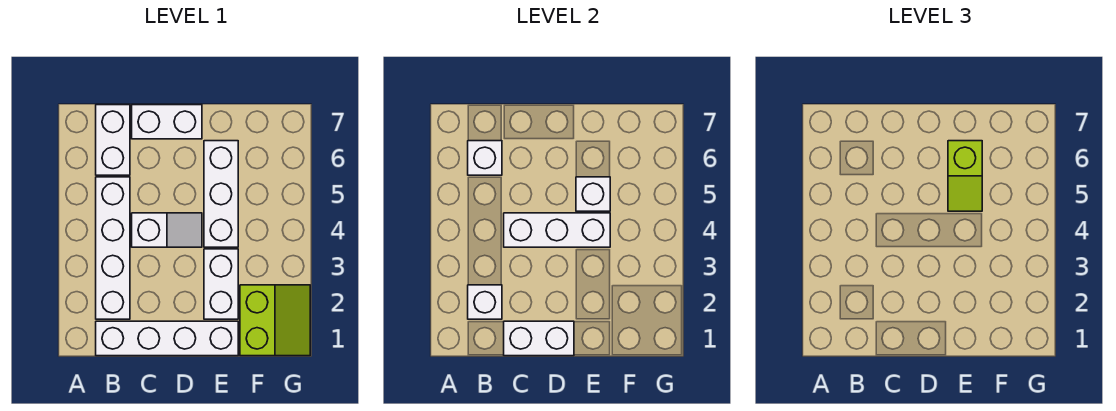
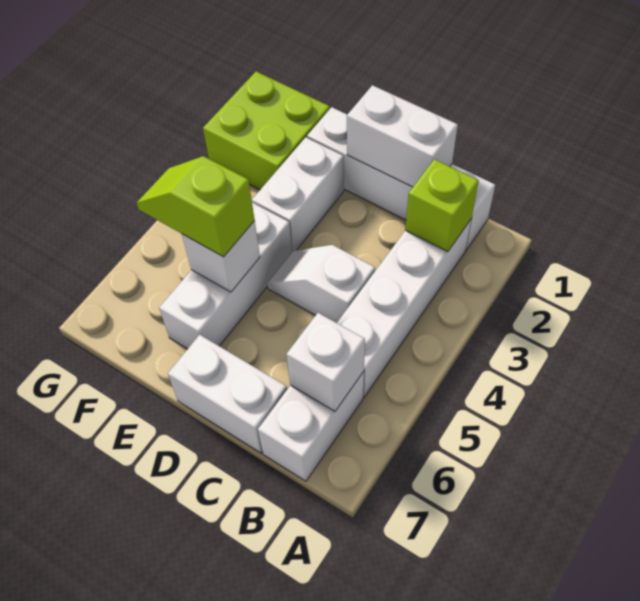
white brick B2 level 2 -> lime brick B2 level 2
white brick C4:E4 level 2 -> none
lime slope E5:E6 level 3 top 6 -> lime slope E5:F5 level 3 top E
lime slope F1:G2 level 1 top F -> lime brick F1:G2 level 1

